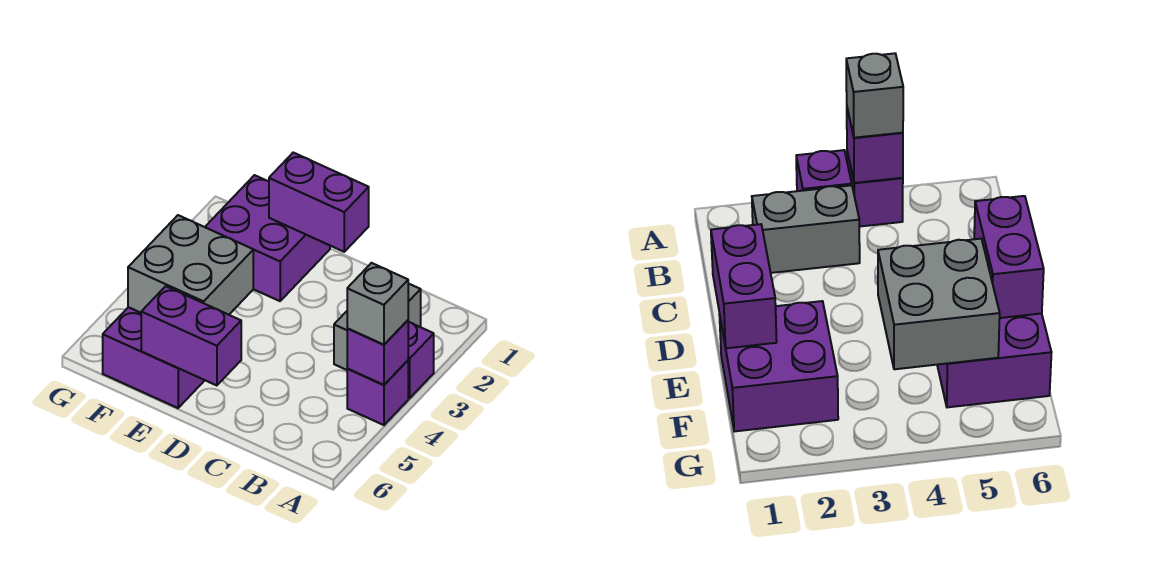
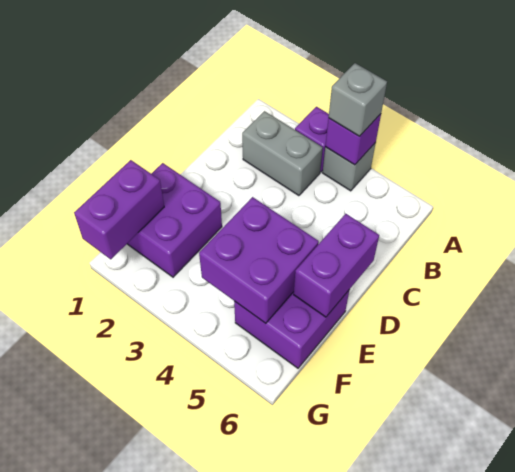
purple brick A4 level 1 -> grey brick A4 level 1
purple brick D1:E1 level 2 -> purple brick F1:G1 level 2
grey brick E4:F5 level 2 -> purple brick E4:F5 level 2

